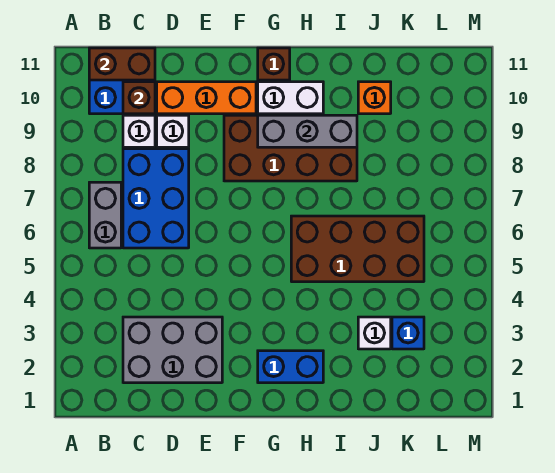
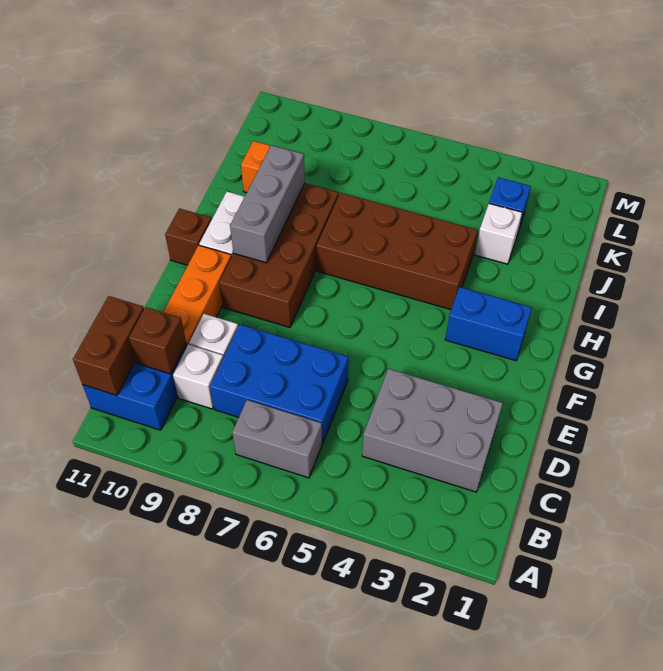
grey brick C2:E3 level 1 -> grey brick C2:D4 level 1
blue brick G2:H2 level 1 -> blue brick G2:G3 level 1
brown brick H5:K6 level 1 -> brown brick H4:I7 level 1

